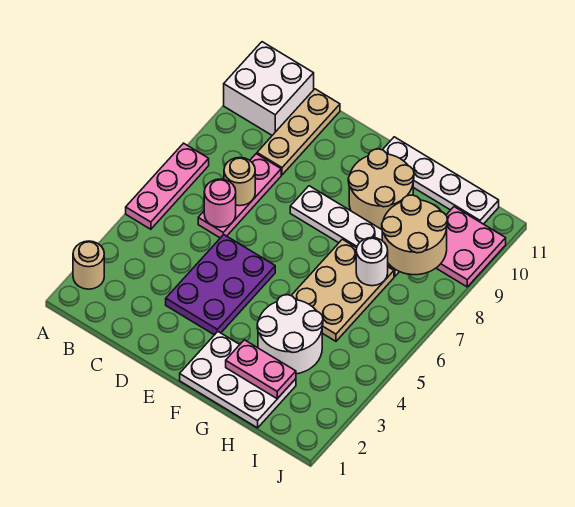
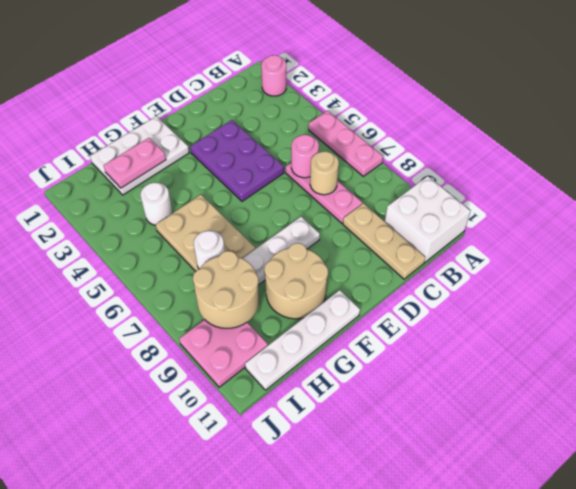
tan round brick A2 level 1 -> pink round brick A2 level 1
white round brick G3:H4 level 1 -> white round brick H4 level 1

